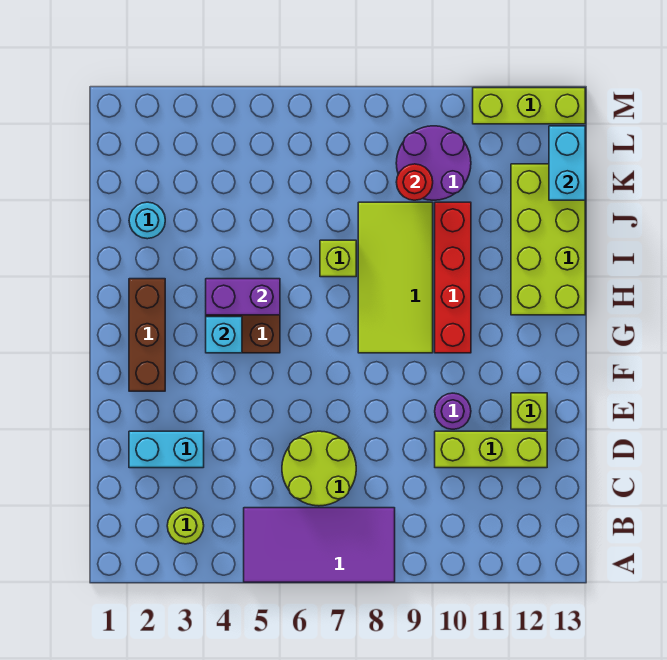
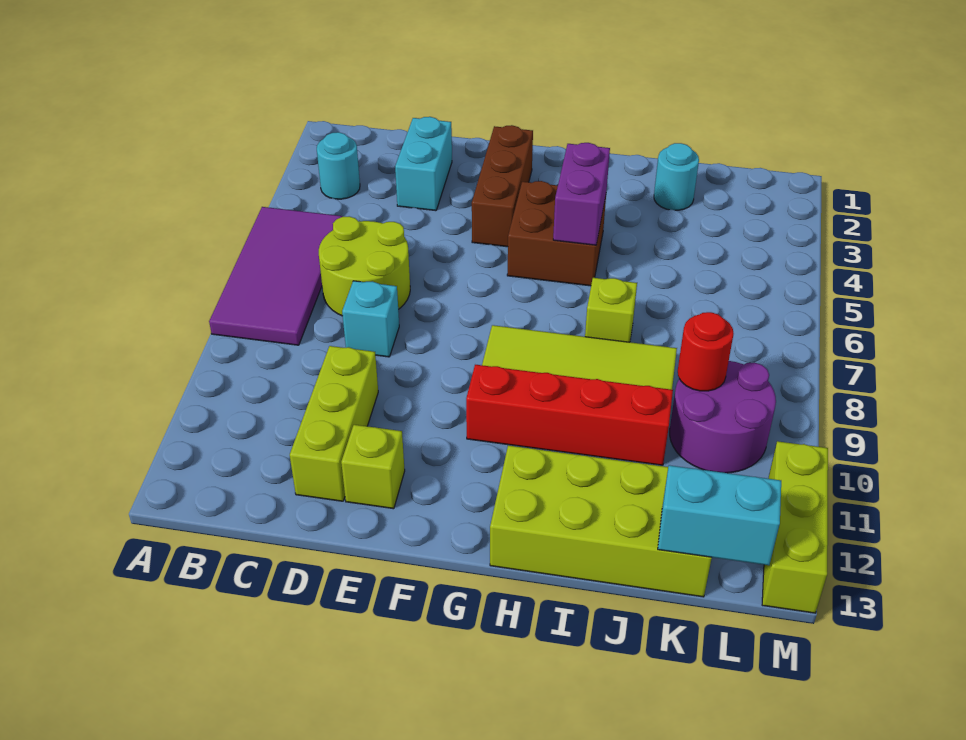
lime round brick B3 level 1 -> cyan round brick B3 level 1
purple round brick E10 level 1 -> none
brown brick F2:H2 level 1 -> brown brick F2:F4 level 1
cyan brick G4 level 2 -> cyan brick D8 level 1

